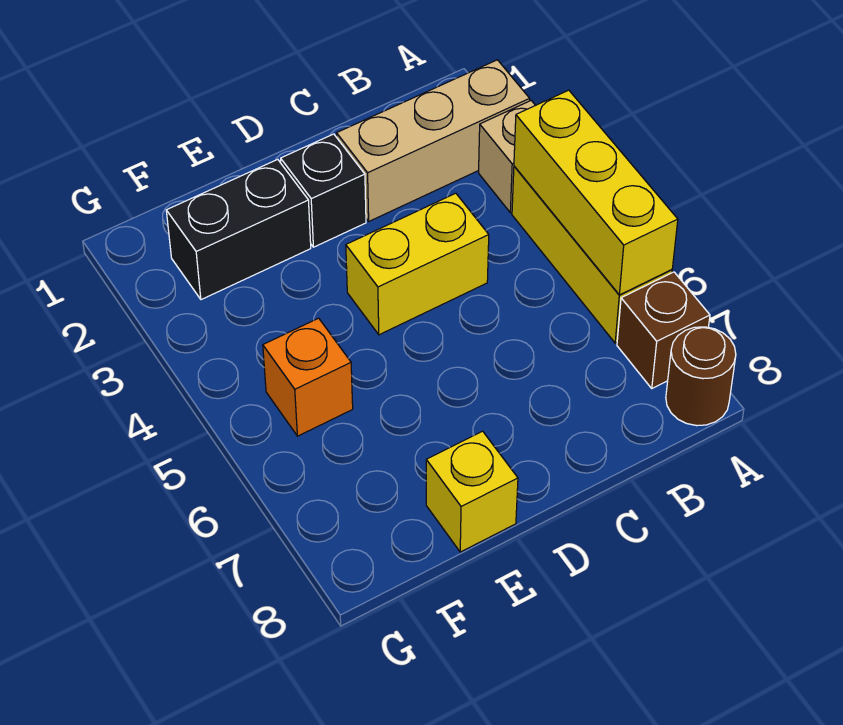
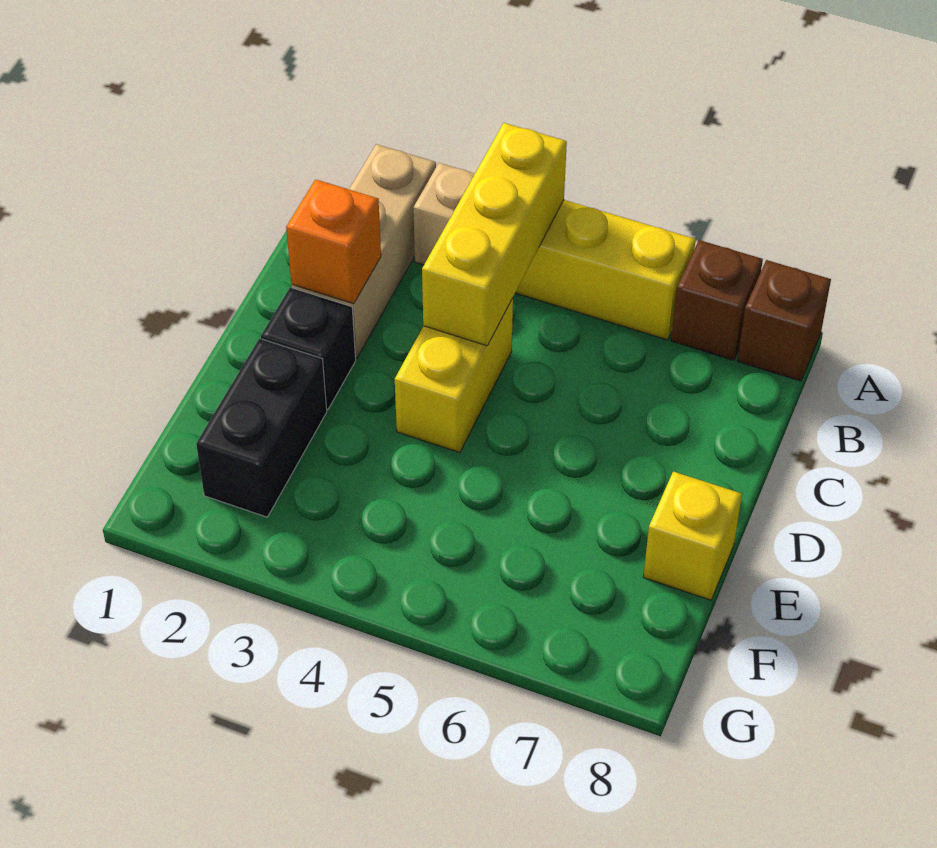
yellow brick A4:A6 level 2 -> yellow brick A4:C4 level 2
brown round brick A8 level 1 -> brown brick A8 level 1
orange brick F5 level 1 -> orange brick C2 level 2

